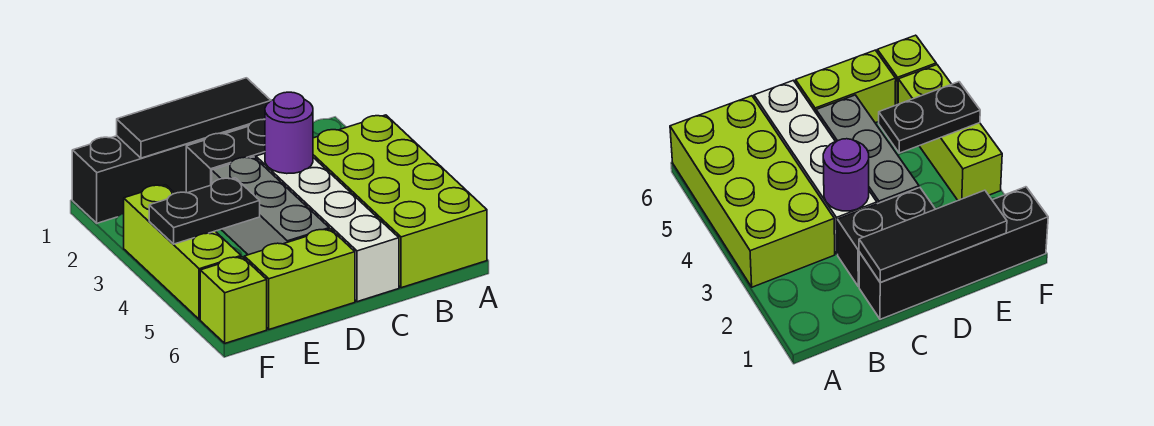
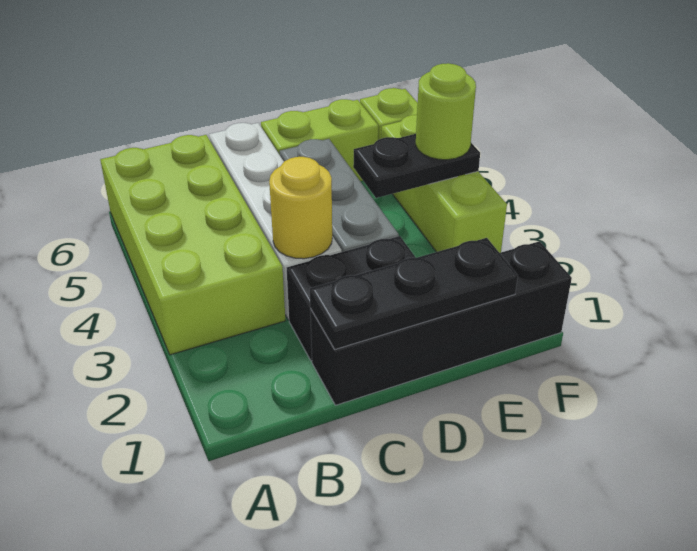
black tile C1:E1 level 2 -> black plate C1:E1 level 2
purple round brick C3 level 2 -> yellow round brick C3 level 2
none -> lime round brick F4 level 3

